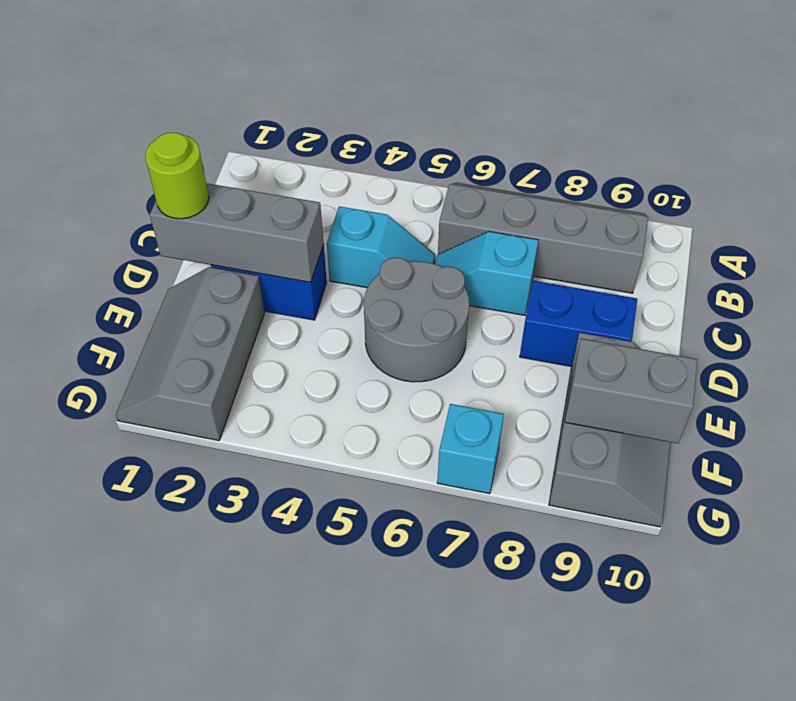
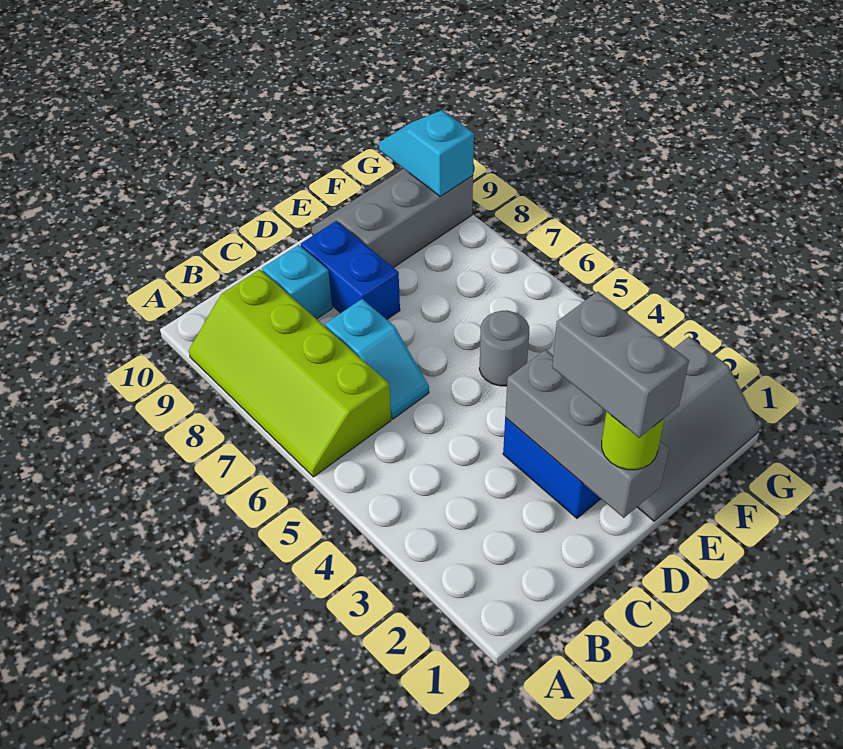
grey slope A6:B9 level 1 top B -> lime slope A6:B9 level 1 top B
cyan slope C4:C5 level 1 top 4 -> cyan slope G9:G10 level 2 top 9
grey round brick D5:E6 level 1 -> grey round brick E5 level 1
grey brick F9:F10 level 2 -> grey brick D1:D2 level 4
cyan brick G7 level 1 -> cyan brick C9 level 1

